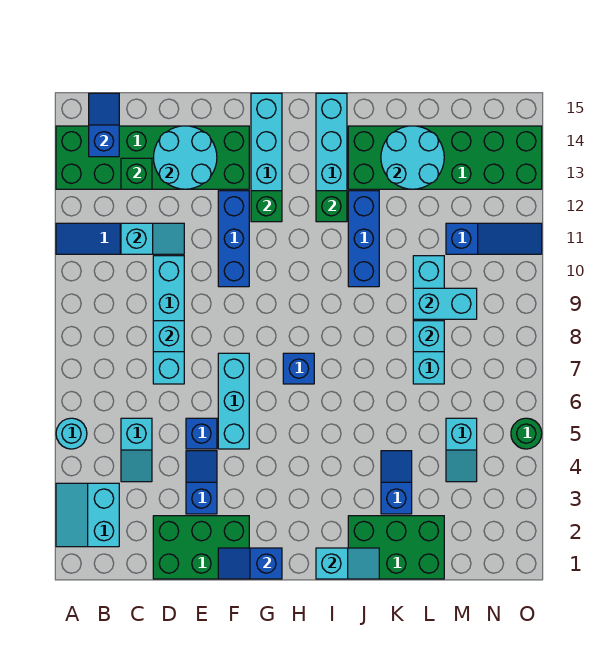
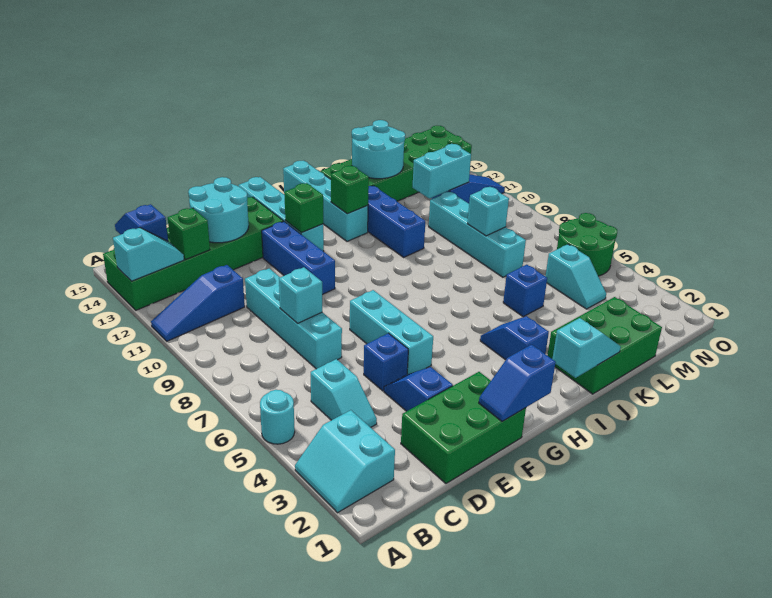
cyan slope C11:D11 level 2 top C -> cyan slope A13:B13 level 2 top A
blue brick H7 level 1 -> blue brick K5 level 1
blue slope K3:K4 level 1 top 3 -> blue slope I3:I4 level 1 top 3
cyan brick L9:M9 level 2 -> cyan brick L11:M11 level 2
green round brick O5 level 1 -> green round brick N5:O6 level 1

